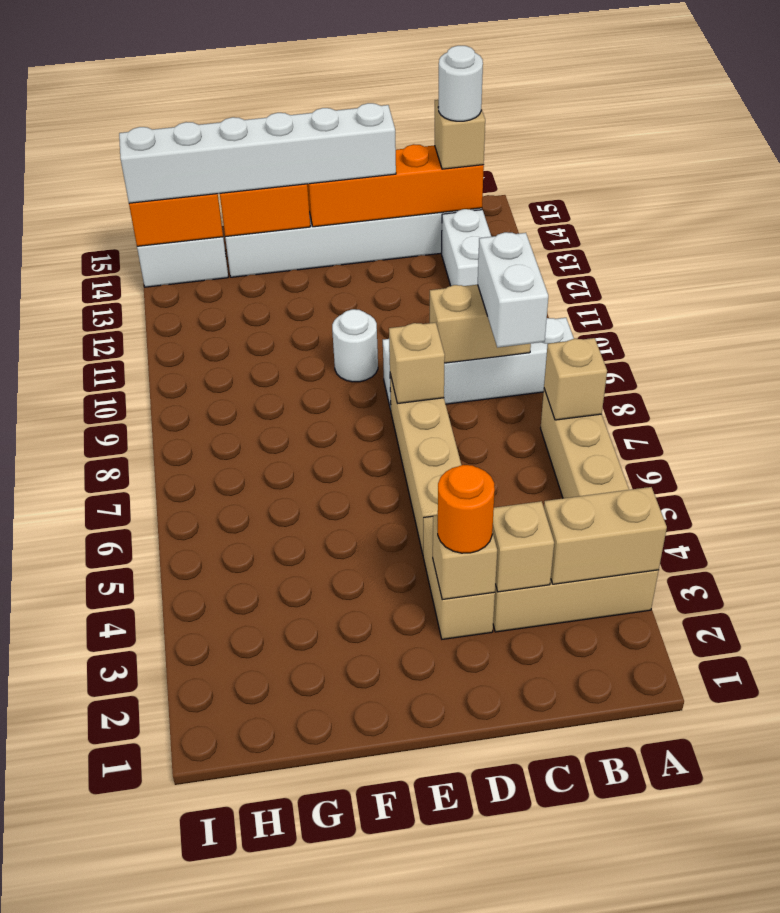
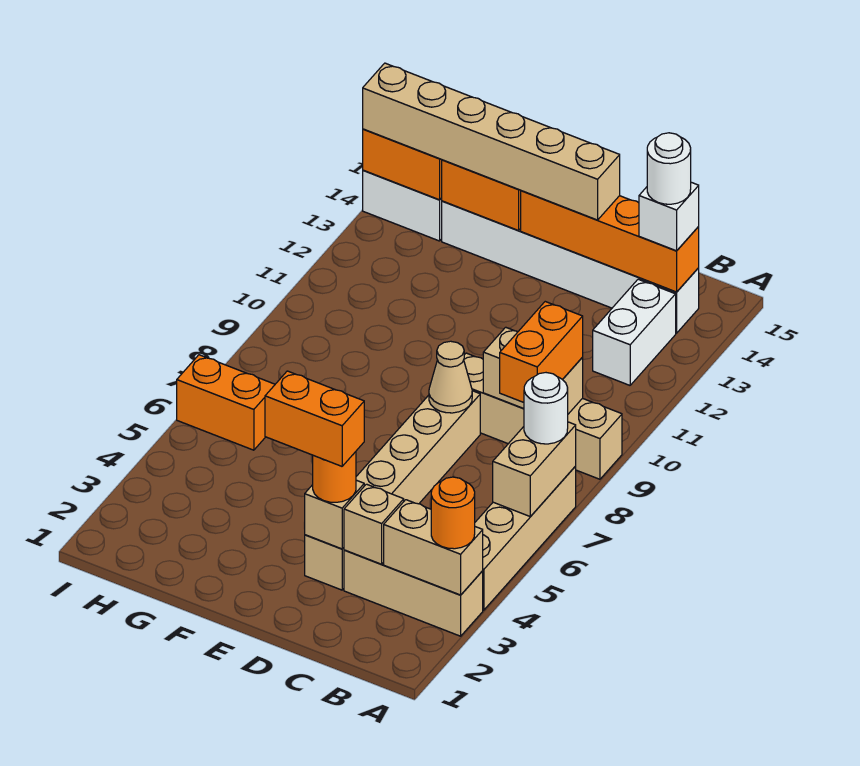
none -> orange round brick A3 level 3
tan brick A7 level 2 -> tan brick A6:A7 level 2
white brick A9:D9 level 1 -> tan brick A9:D9 level 1
white brick B8:B9 level 3 -> orange brick B8:B9 level 3
tan brick B14 level 3 -> white brick B14 level 3
none -> orange brick D3:E3 level 4
tan brick D8 level 2 -> tan cone D8 level 2
white brick D14:I14 level 3 -> tan brick D14:I14 level 3
white round brick E10 level 1 -> white round brick A7 level 3
none -> orange brick H6:I6 level 1

